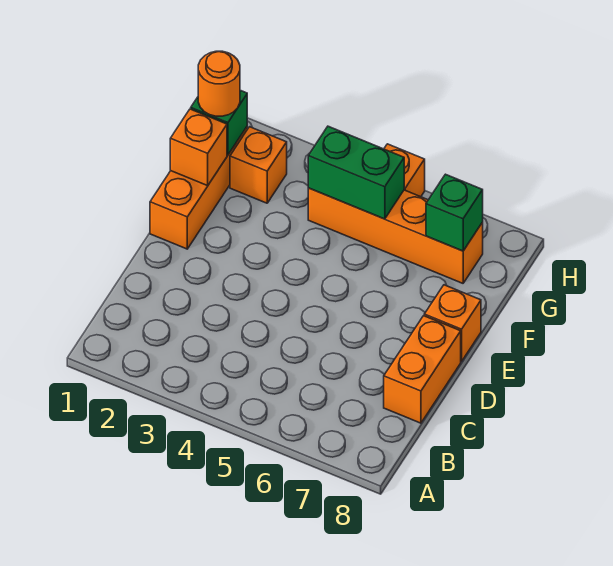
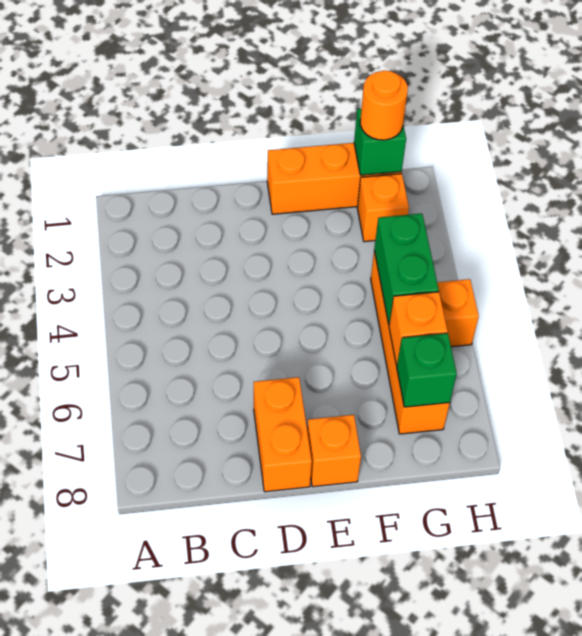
orange brick C8:D8 level 1 -> orange brick D7:D8 level 1
orange brick F1 level 2 -> orange brick G6 level 2

